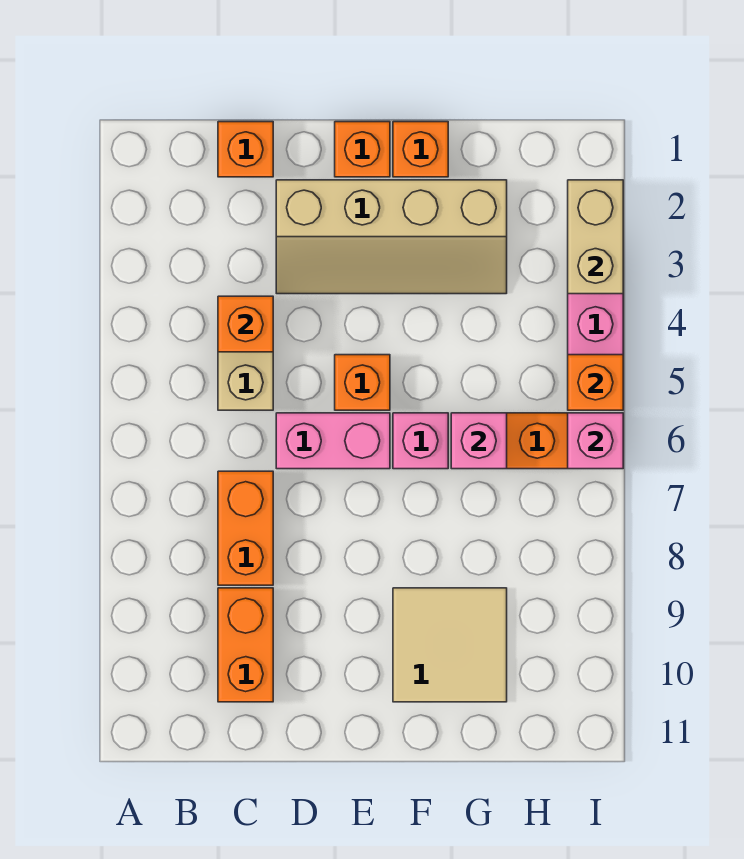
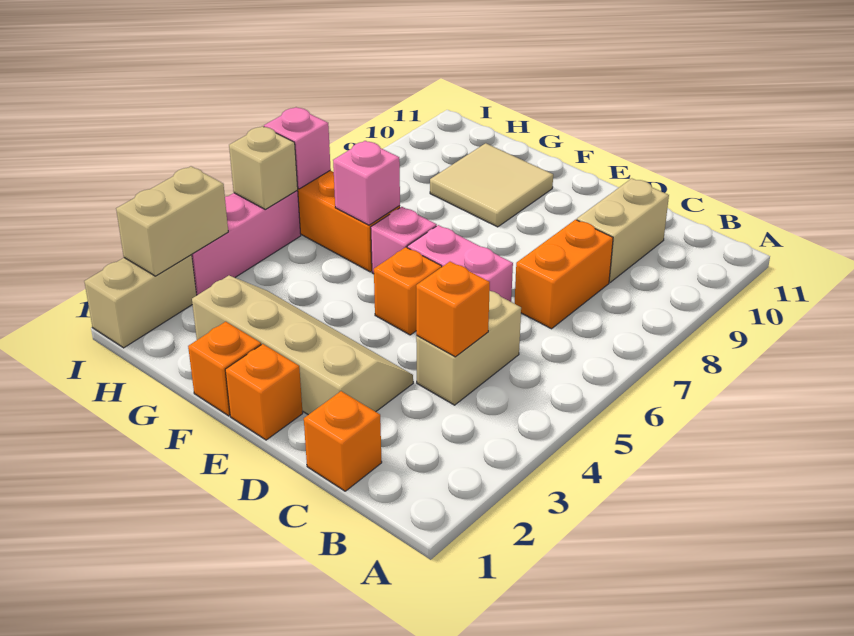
orange brick C9:C10 level 1 -> tan brick C9:C10 level 1
none -> tan brick I1:I2 level 1
orange brick I5 level 2 -> tan brick I5 level 2

